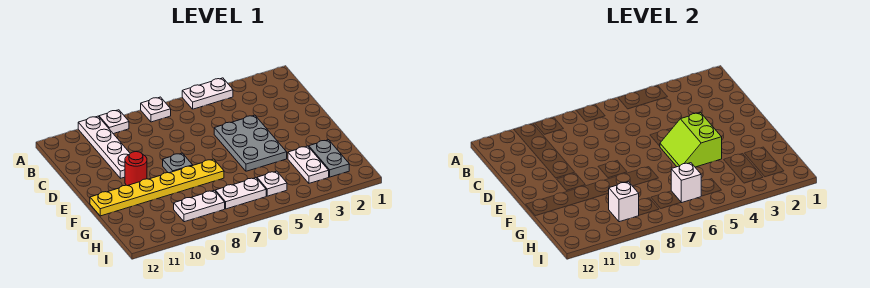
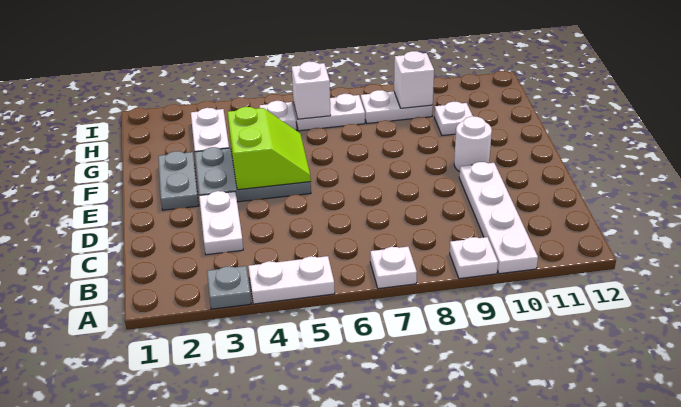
none -> white plate C3:D3 level 1
grey plate D4:F5 level 1 -> grey plate E3:F5 level 1
grey plate E8 level 1 -> grey plate A3 level 1
red round brick E10 level 1 -> white round brick E10 level 1
yellow plate F7:F12 level 1 -> none
grey plate G2:H2 level 1 -> grey plate E2:F2 level 1
none -> white plate G10 level 1

